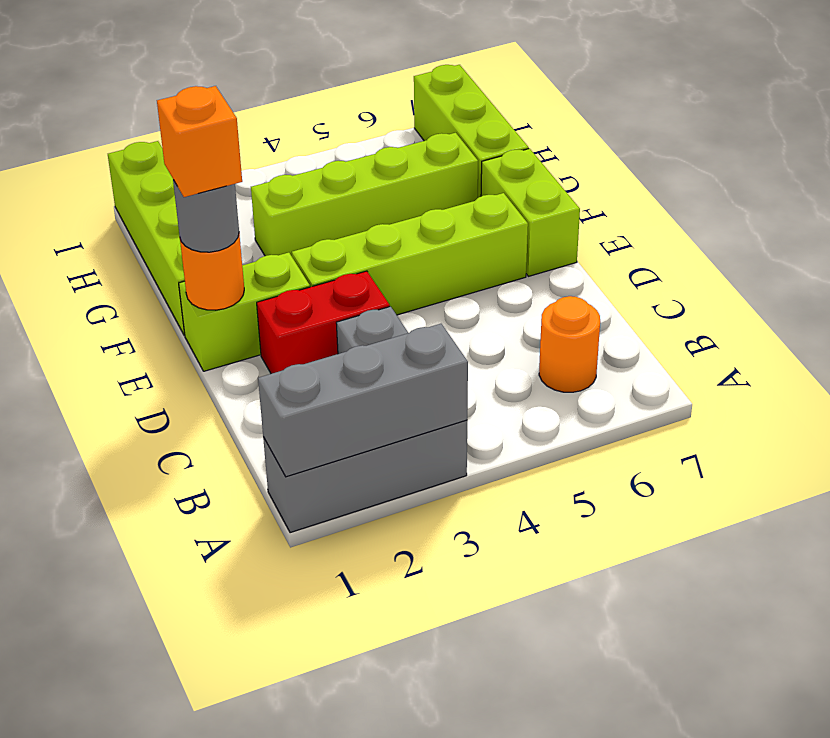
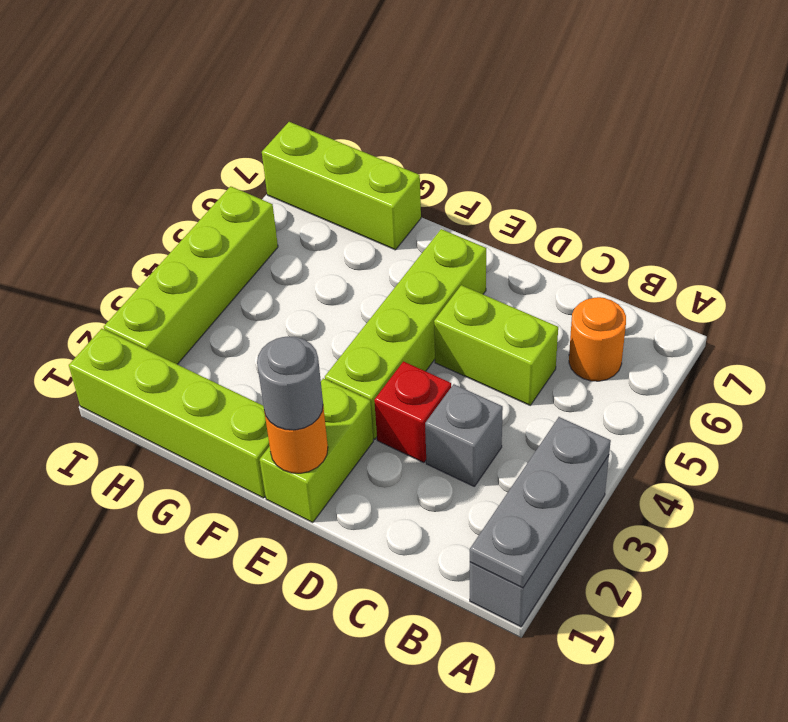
grey brick A1:A3 level 2 -> grey plate A1:A3 level 2
red brick D2:D3 level 1 -> red brick D3 level 1
orange brick E1 level 4 -> none
lime brick E7:F7 level 1 -> lime brick C5:D5 level 1
lime brick G3:G6 level 1 -> lime brick I2:I5 level 1

